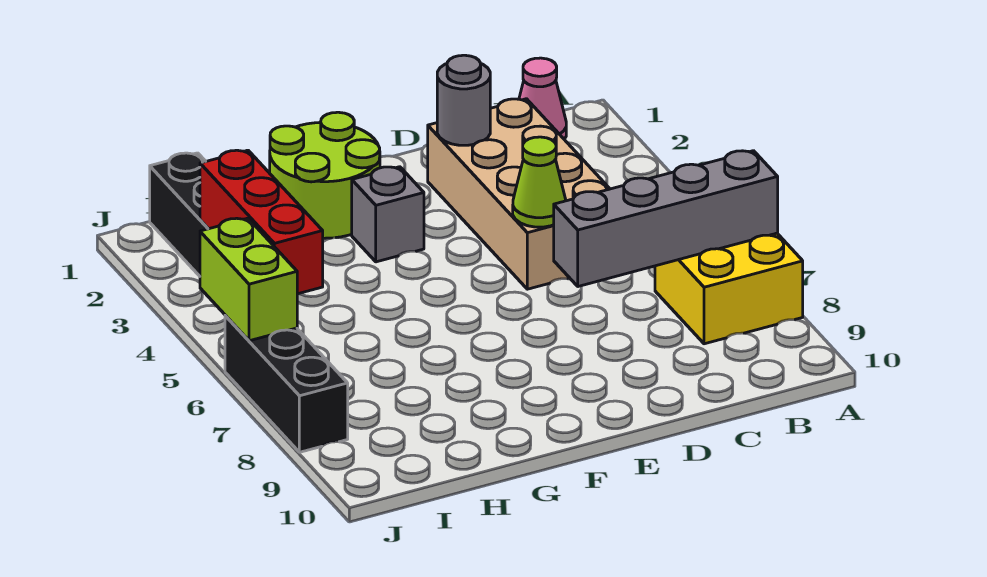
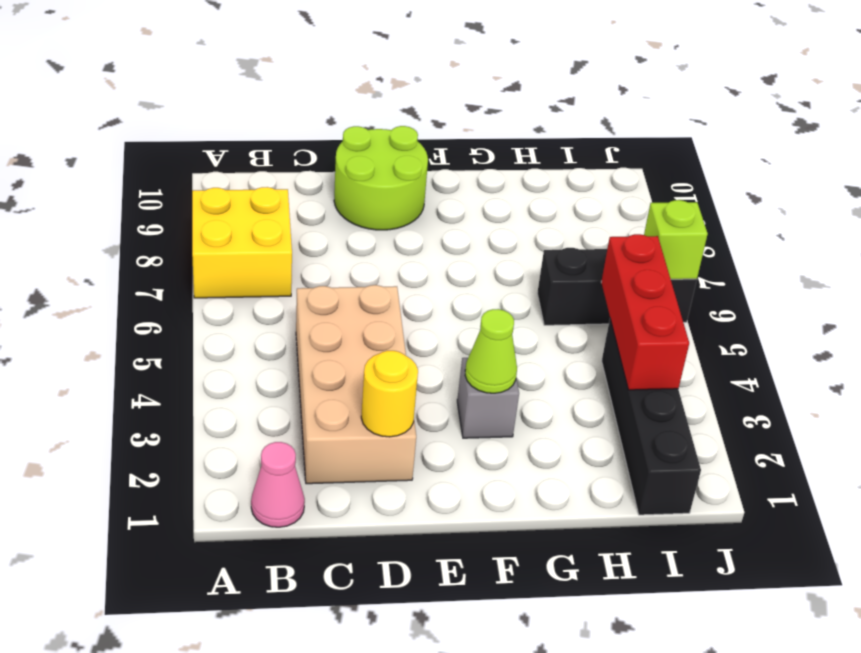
grey brick A7:D7 level 2 -> none
grey round brick D2 level 2 -> yellow round brick D2 level 2
lime cone D5 level 2 -> lime cone F3 level 2
lime round brick F1:G2 level 1 -> lime round brick D9:E10 level 1
lime brick J5:J6 level 2 -> lime brick J6 level 2
black brick J6:J8 level 1 -> black brick H6:J6 level 1

